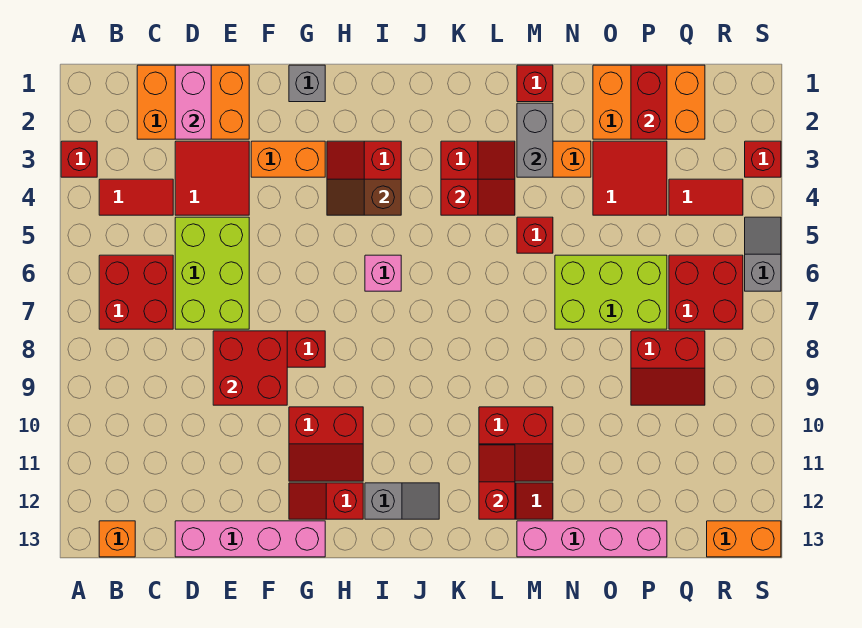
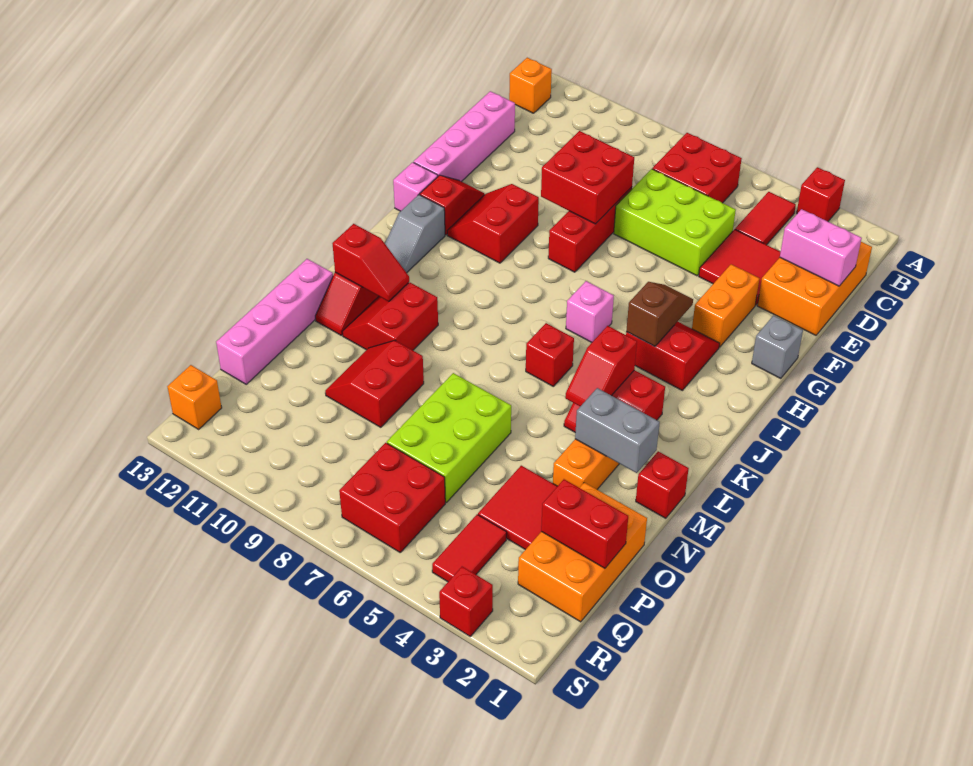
none -> pink brick H13 level 1
red brick M5 level 1 -> red brick K6 level 1
red slope P8:Q9 level 1 top 8 -> red slope N9:O10 level 1 top 9
orange brick R13:S13 level 1 -> orange brick R13 level 1
grey slope S5:S6 level 1 top 6 -> none

